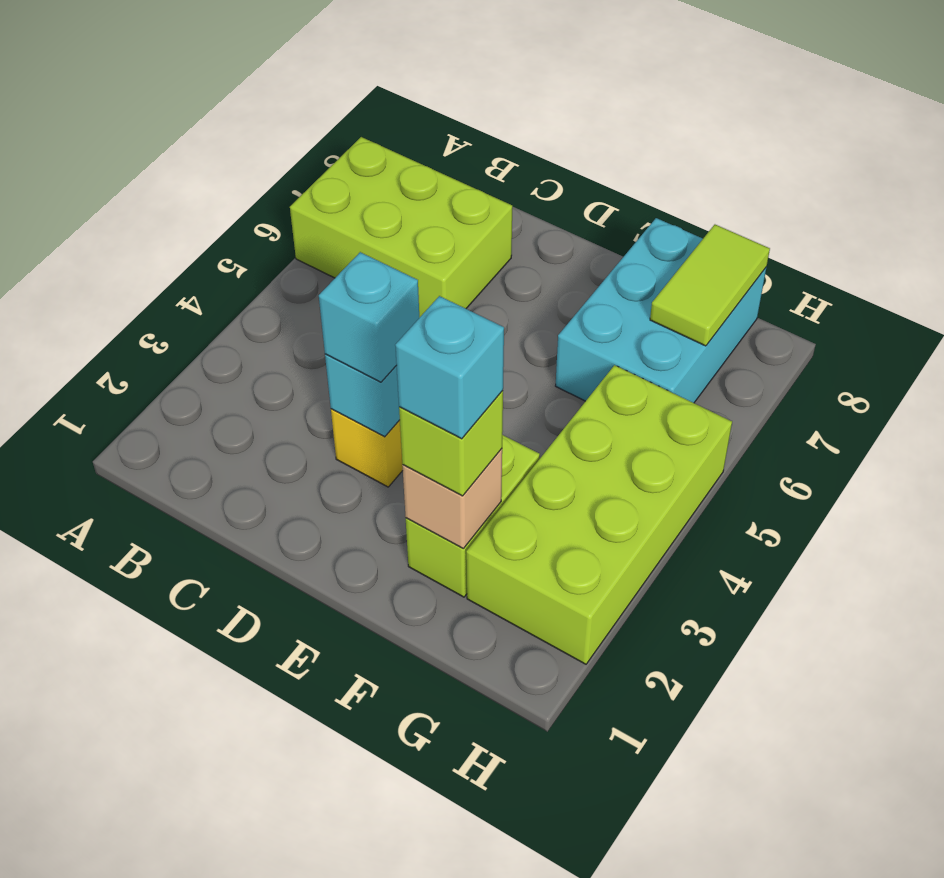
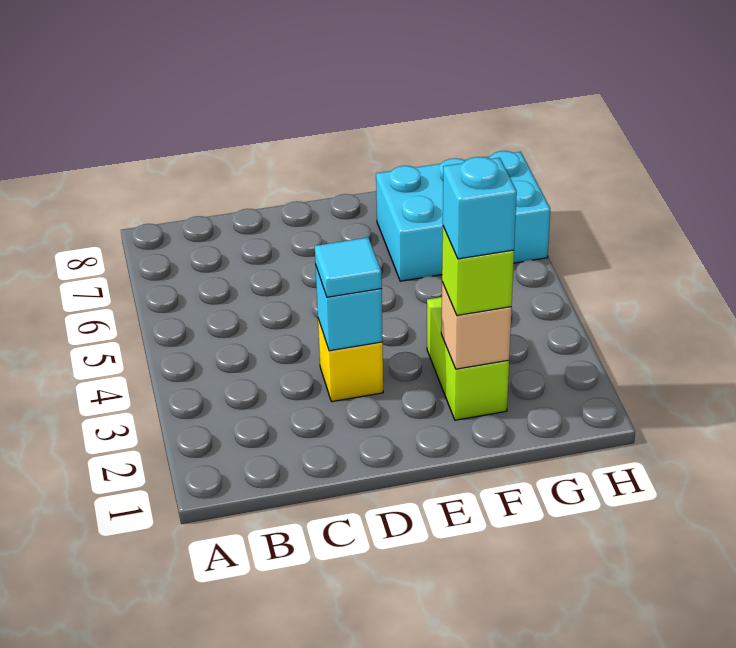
lime brick A6:C7 level 1 -> none
cyan brick D3 level 3 -> cyan tile D3 level 3
cyan brick F6:G8 level 1 -> cyan brick F6:H7 level 1
lime brick G2:H5 level 1 -> none
lime tile G7:G8 level 2 -> none

